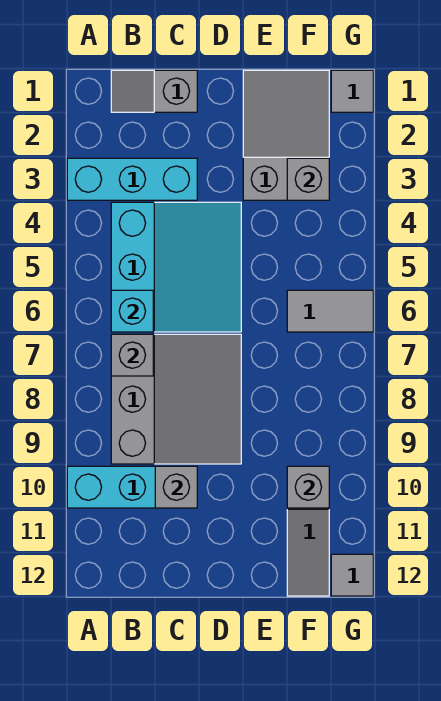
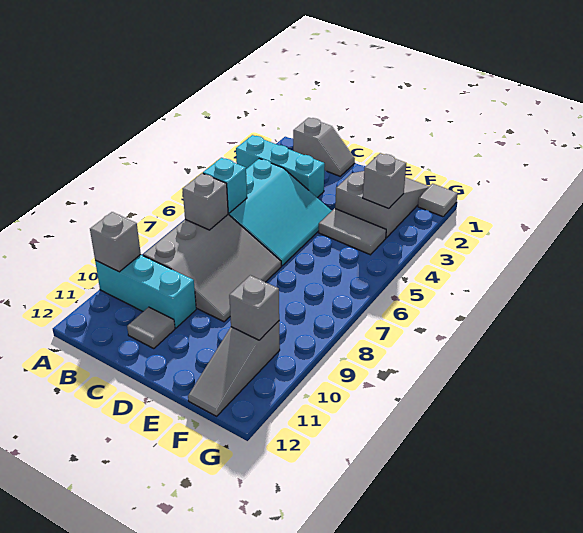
grey slope B1:C1 level 1 top C -> grey slope B1:C1 level 1 top B
grey brick C10 level 2 -> grey brick A10 level 2
grey tile F6:G6 level 1 -> grey tile E4:F4 level 1
grey tile G12 level 1 -> grey tile C11 level 1

